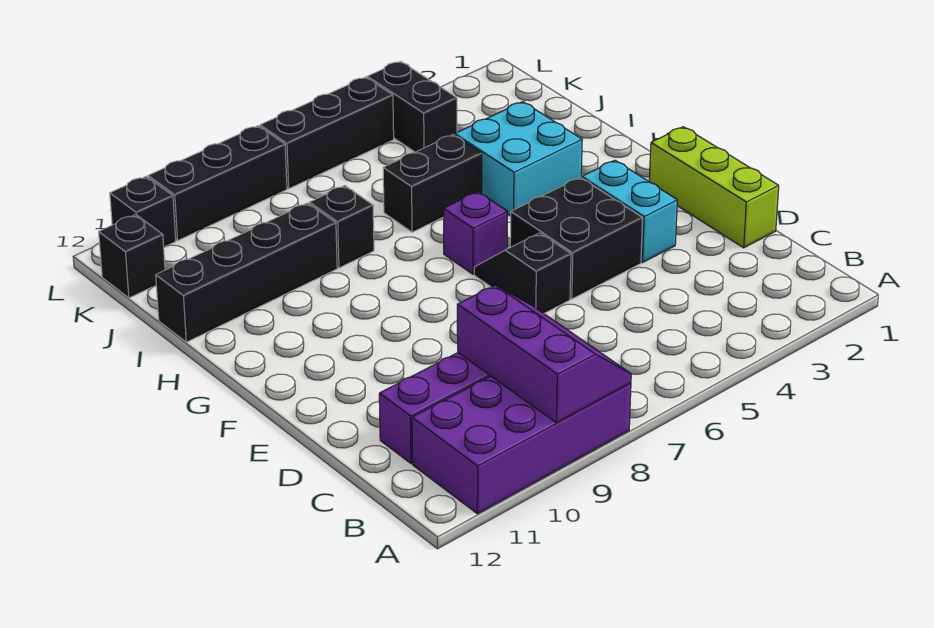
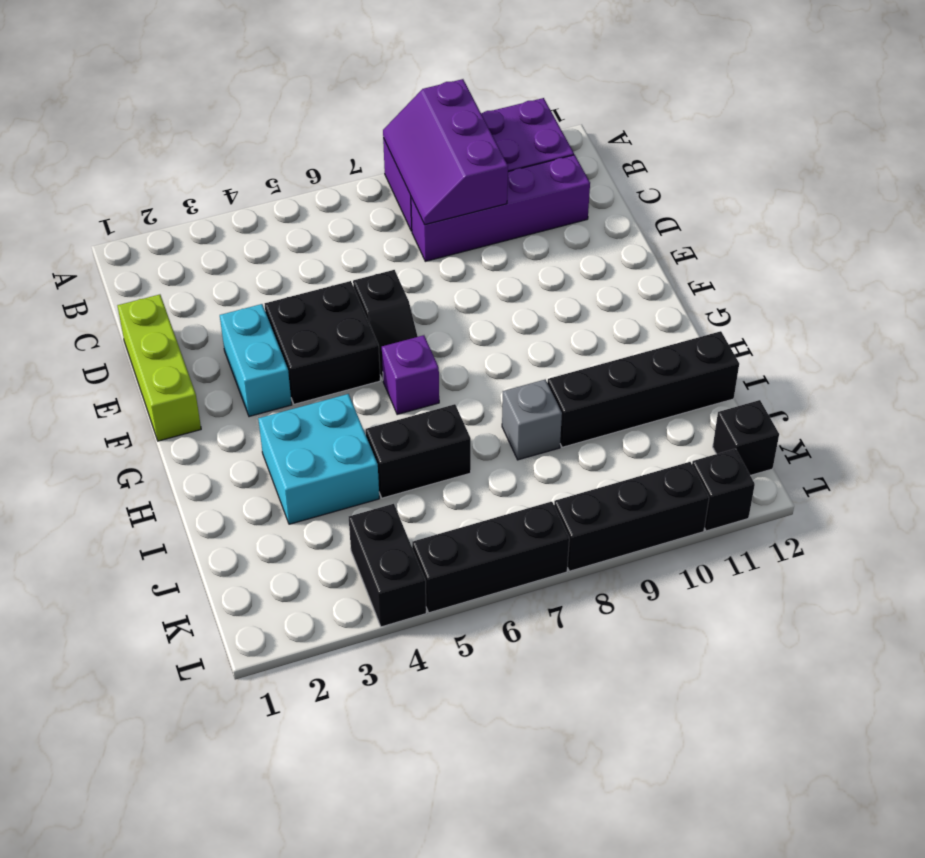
black brick I8 level 1 -> grey brick I8 level 1

